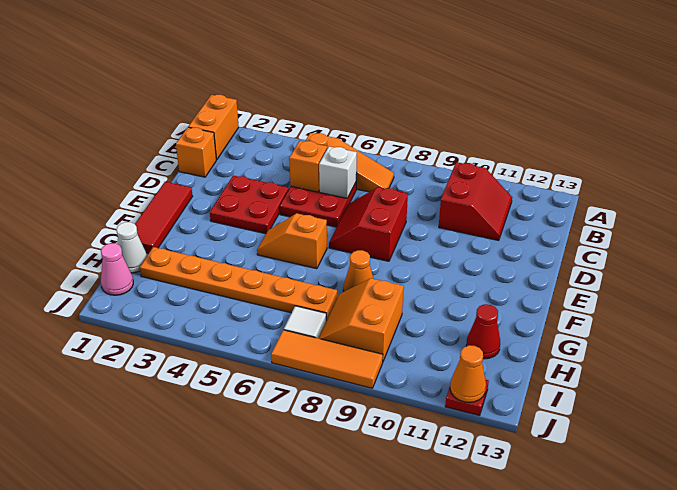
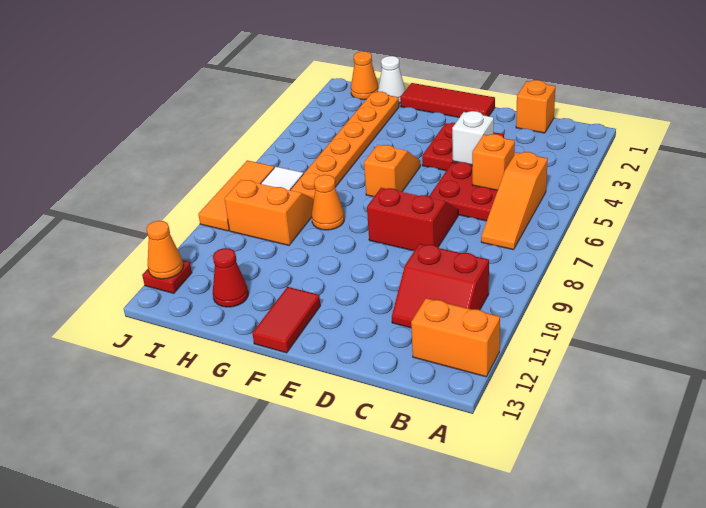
orange brick A1:B1 level 1 -> orange brick A12:B12 level 1
white brick C6 level 2 -> white brick D4 level 2
none -> red tile F12:F13 level 1
pink cone I1 level 1 -> orange cone I1 level 1

